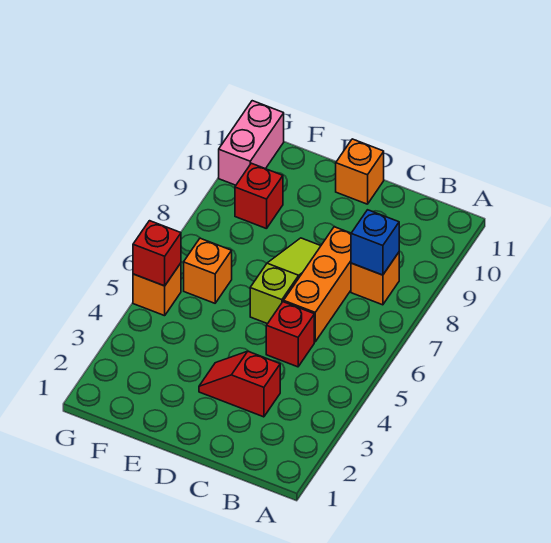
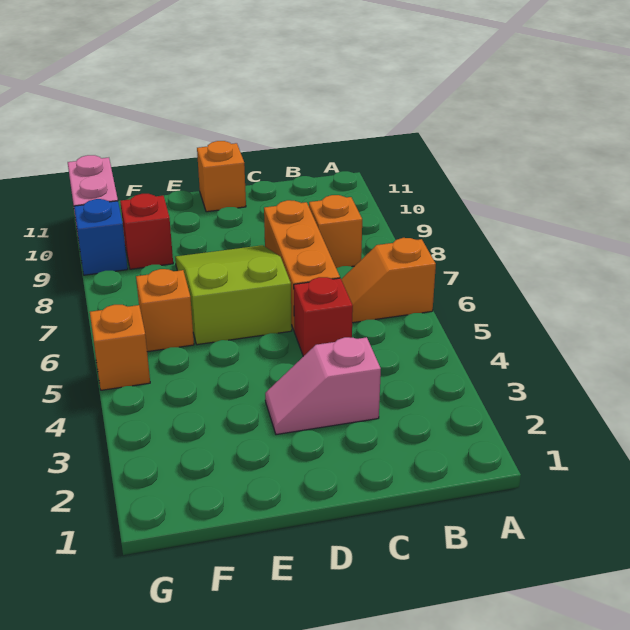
none -> orange slope A6:B6 level 1 top A
blue brick B8 level 2 -> blue brick G9 level 1
red slope C3:D3 level 1 top C -> pink slope C3:D3 level 1 top C
lime slope D6:D8 level 1 top 6 -> lime slope D6:E8 level 1 top 6
red brick G5 level 2 -> none

